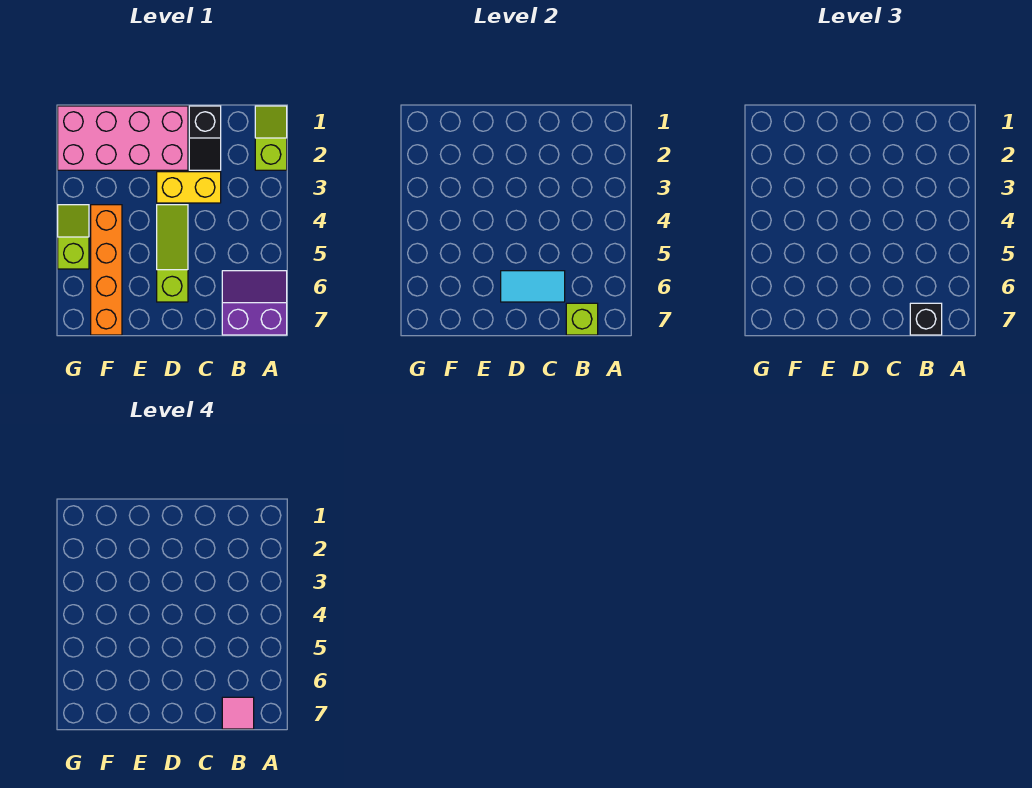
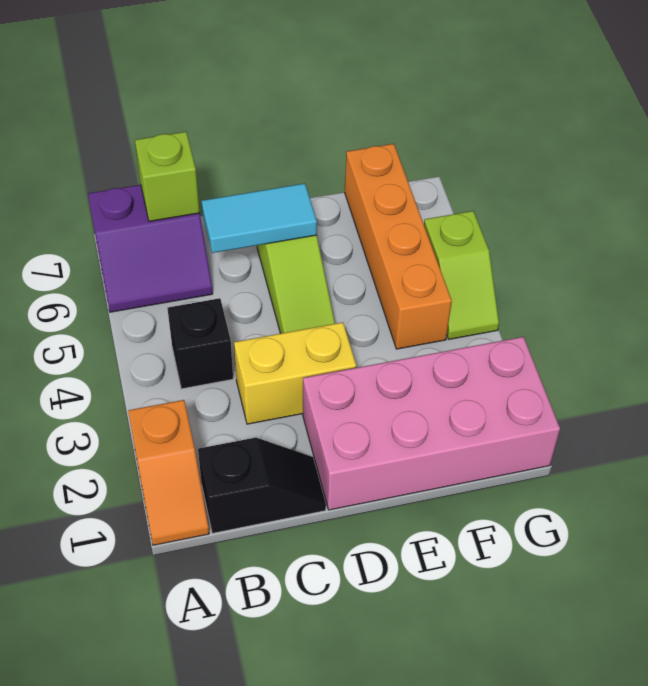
lime slope A1:A2 level 1 top 2 -> orange slope A1:A2 level 1 top 2
black brick B7 level 3 -> black brick B4 level 1
pink tile B7 level 4 -> none
black slope C1:C2 level 1 top 1 -> black slope B1:C1 level 1 top B

